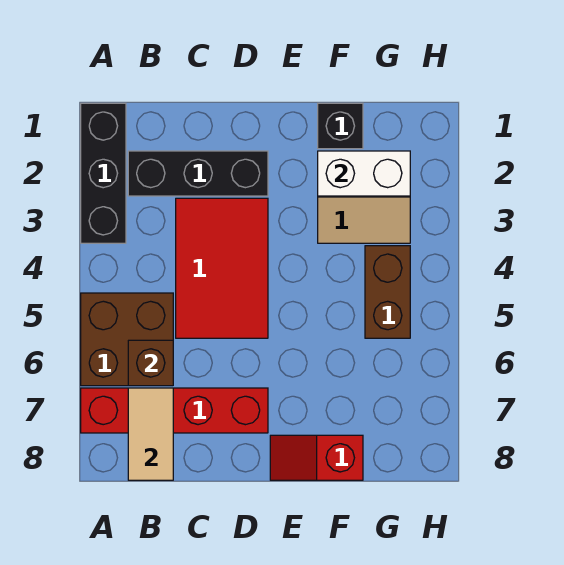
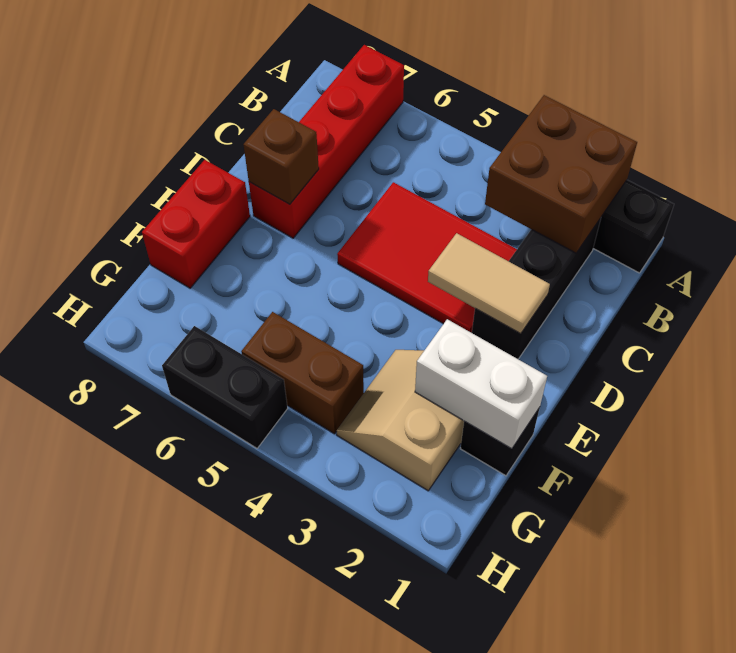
brown brick A5:B6 level 1 -> brown brick A2:B3 level 2
brown brick B6 level 2 -> brown brick D7 level 2
tan tile B7:B8 level 2 -> tan tile D2:D3 level 2
red slope E8:F8 level 1 top F -> red brick E8:F8 level 1
white brick F2:G2 level 2 -> white brick F1:F2 level 2
none -> black brick H5:H6 level 1

